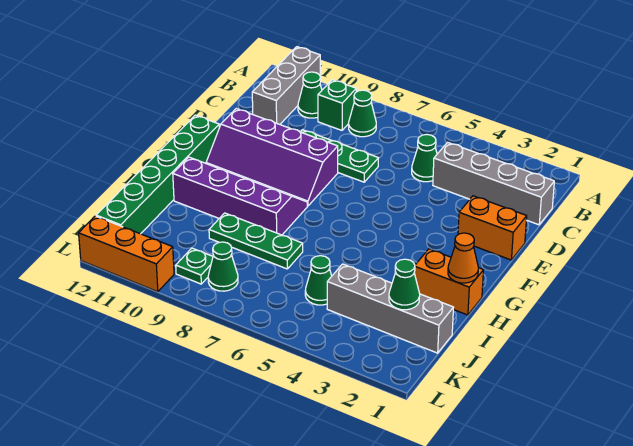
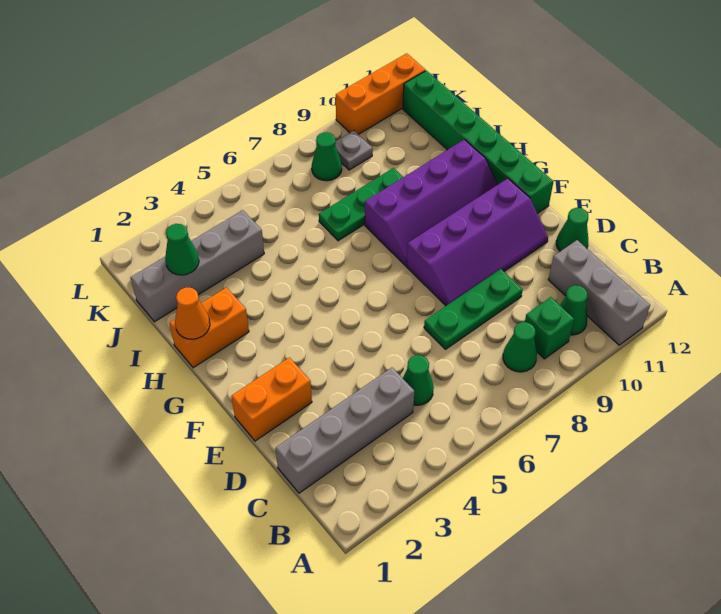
purple slope E8:F11 level 1 top E -> purple slope E8:F11 level 1 top F
green cone J5 level 1 -> green cone D12 level 1
green plate K9 level 1 -> grey plate K9 level 1

